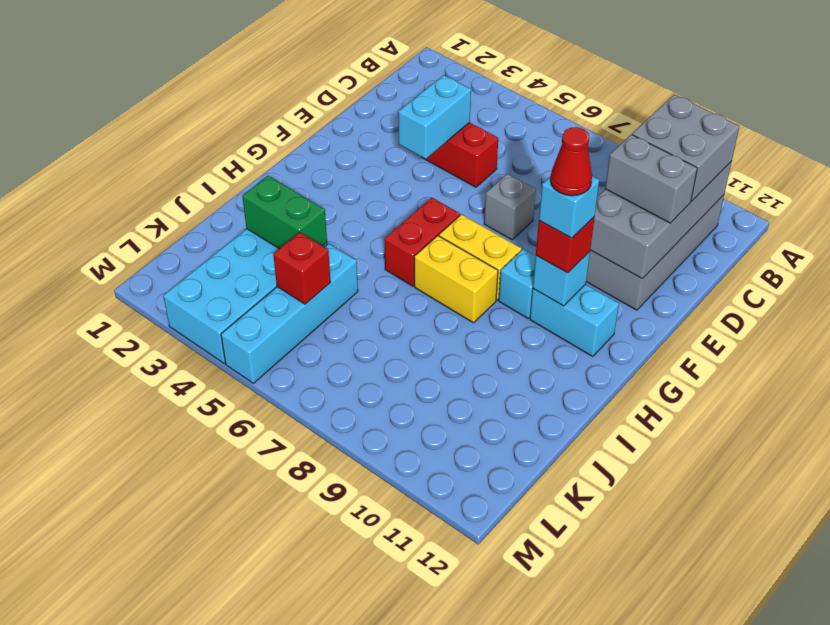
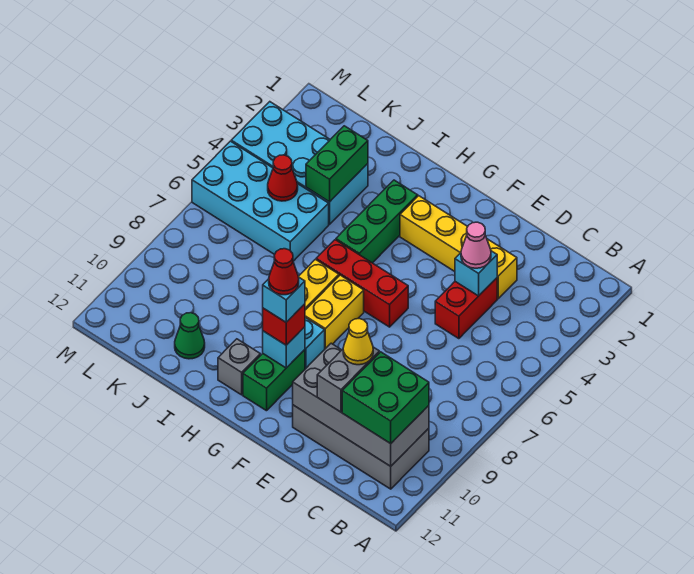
grey brick B10:C11 level 3 -> green brick B10:C11 level 3
none -> yellow brick D3:G3 level 1
cyan brick D4:E4 level 2 -> cyan brick D4 level 2
none -> pink cone D4 level 3
none -> yellow cone D10 level 4
grey brick E7 level 1 -> grey brick H11 level 1
red brick G6:H6 level 1 -> red brick F6:H6 level 1
cyan brick G10:G11 level 1 -> green brick G10:G11 level 1
none -> green brick H3:H5 level 1
cyan brick J5:M5 level 1 -> cyan brick J5:M6 level 1
none -> green cone J11 level 1
red brick K5 level 2 -> red cone K5 level 2

